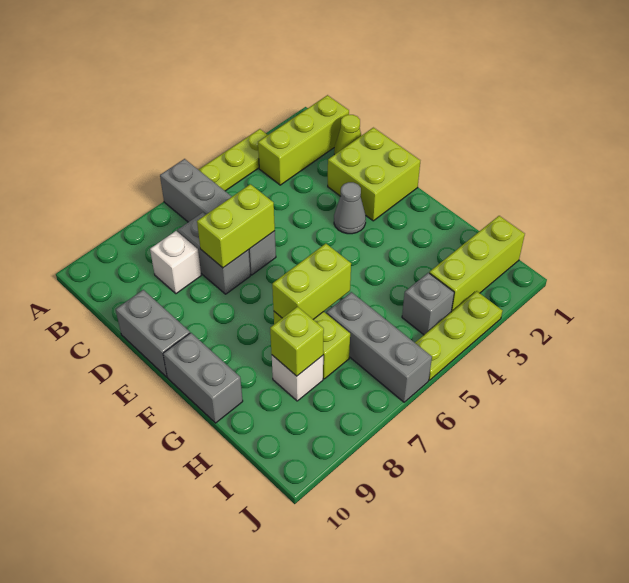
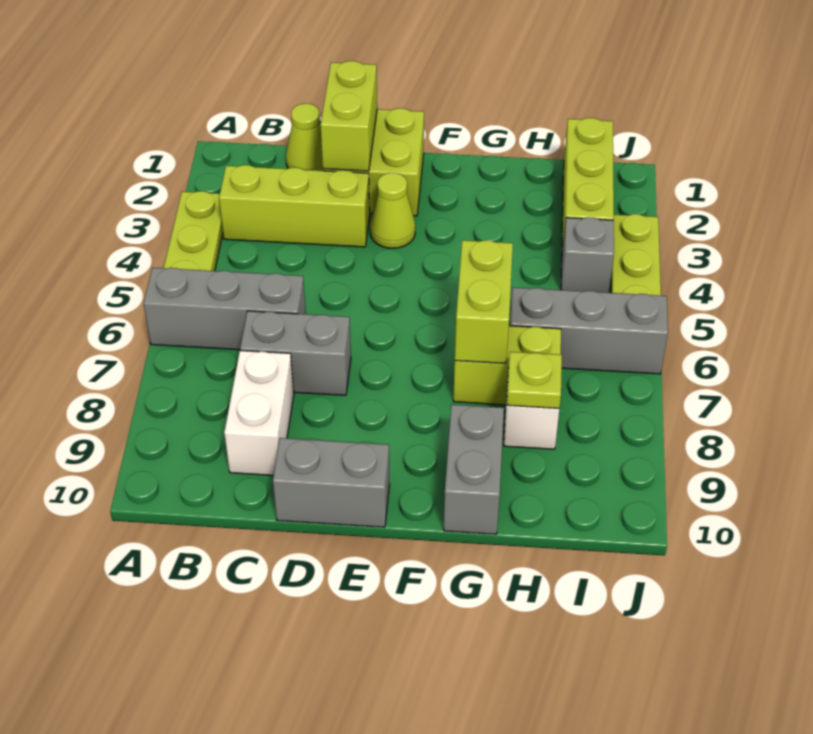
grey brick A6:D6 level 1 -> grey brick A6:C6 level 1
lime brick B1:B3 level 1 -> lime brick B3:D3 level 1
white brick C8 level 1 -> white brick C8:C9 level 1
lime brick D6:D7 level 2 -> lime brick D1:D2 level 2
grey cone E3 level 1 -> lime cone E3 level 1
grey brick F10:G10 level 1 -> grey brick G9:G10 level 1
lime brick H8 level 2 -> lime plate H8 level 2

